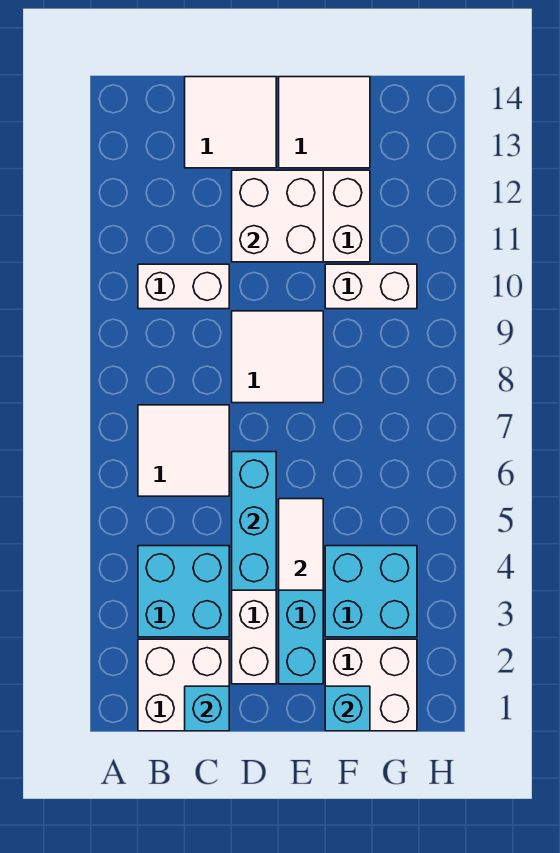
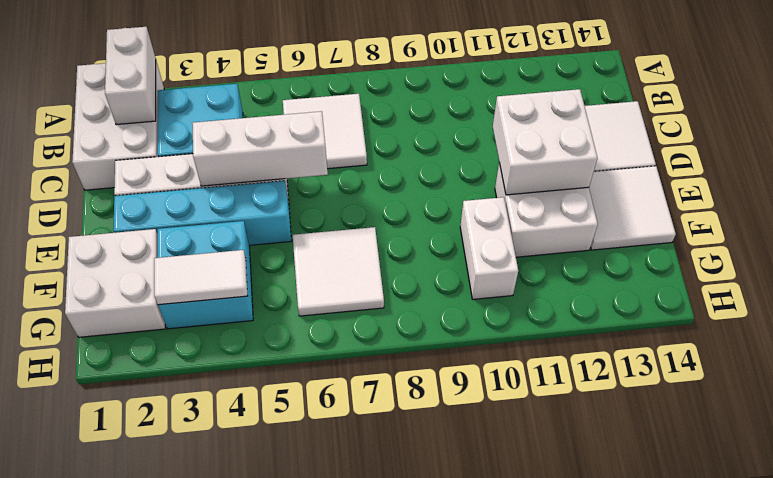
white brick B1:C2 level 1 -> white brick A1:C2 level 1
white brick B10:C10 level 1 -> white brick A2:B2 level 2
cyan brick C1 level 2 -> none
cyan brick D4:D6 level 2 -> white brick D4:D6 level 2
white tile D8:E9 level 1 -> white tile F6:G7 level 1
white tile E4:E5 level 2 -> white tile G3:G4 level 2
cyan brick F1 level 2 -> none

